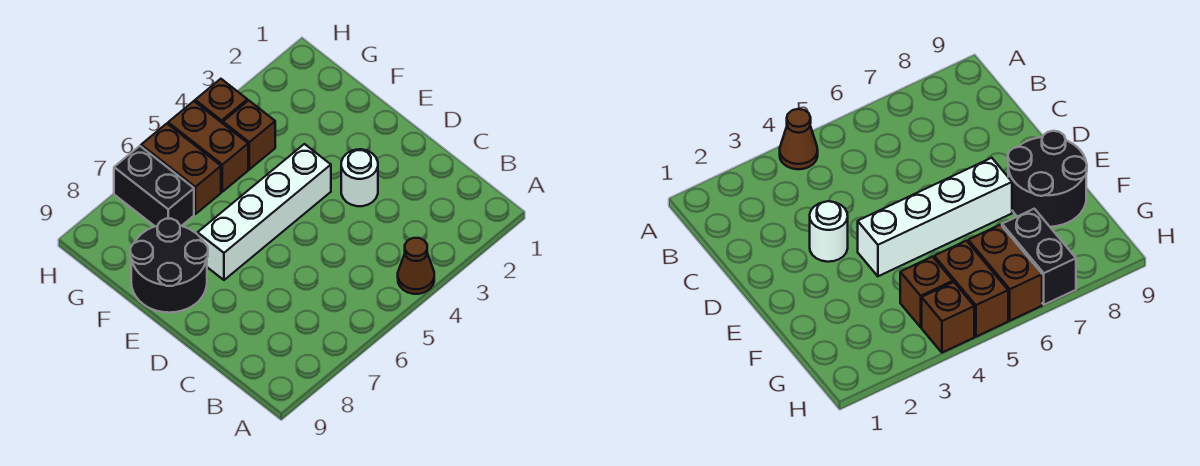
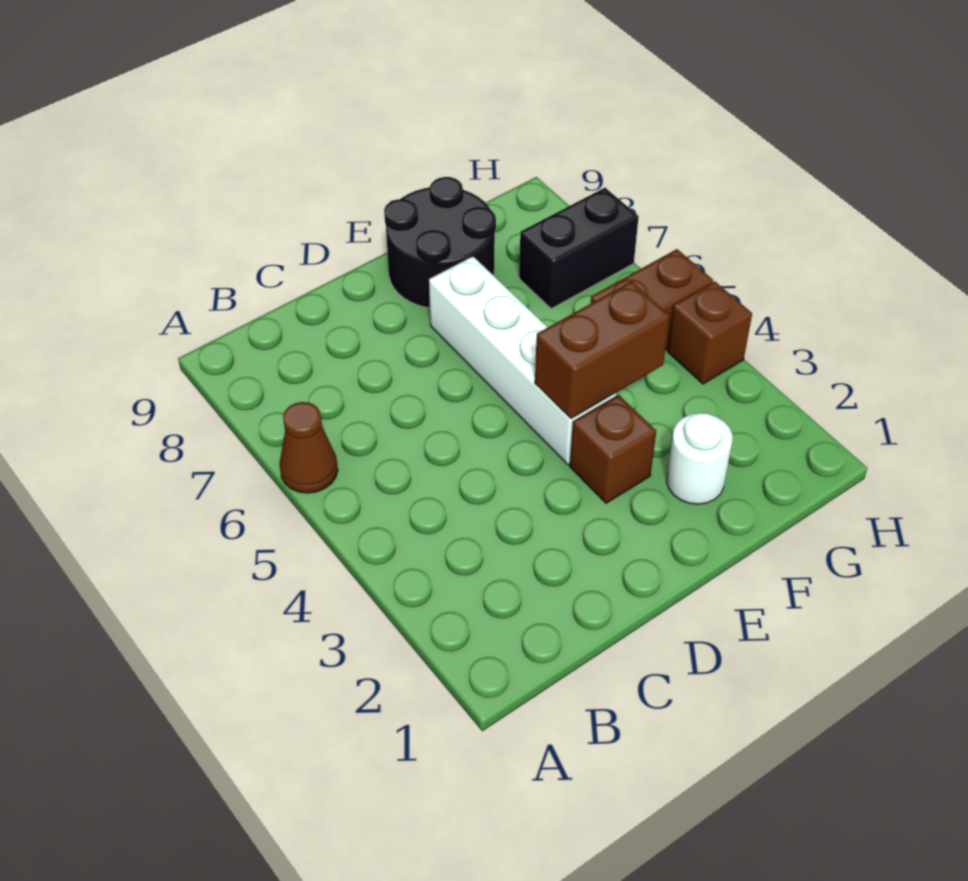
brown cone A4 level 1 -> brown cone A6 level 1
white round brick D3 level 1 -> white round brick F2 level 1
brown brick G4 level 1 -> brown brick E3 level 1
brown brick G6:H6 level 1 -> brown brick E4:F4 level 2

